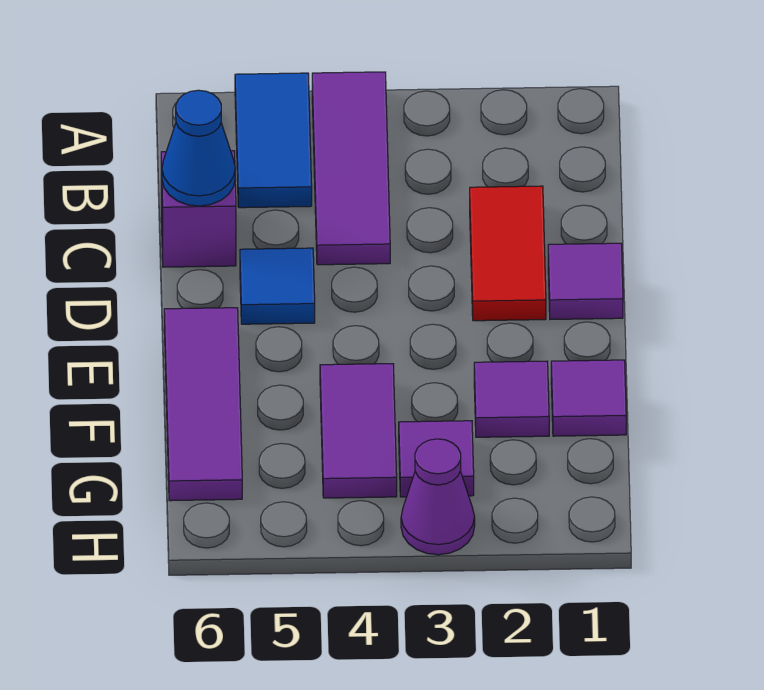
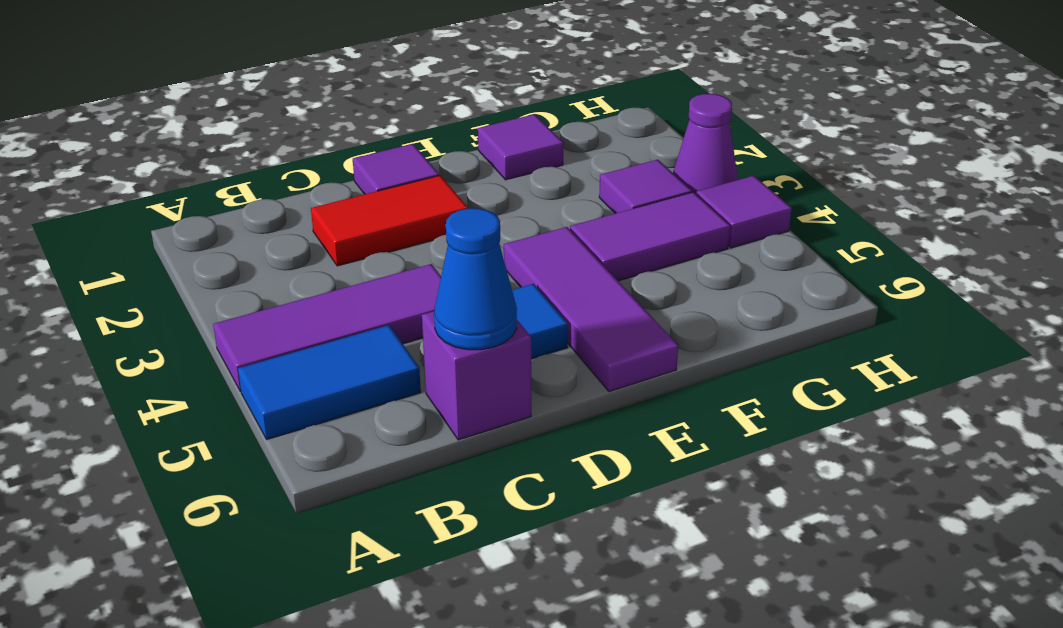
purple tile E6:G6 level 1 -> purple tile E4:E6 level 1
purple tile F2 level 1 -> purple tile H4 level 1

